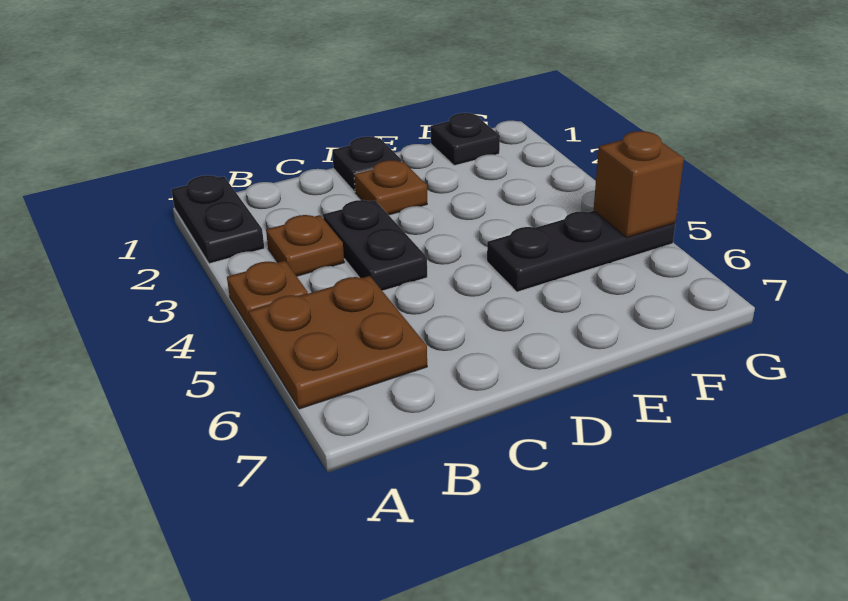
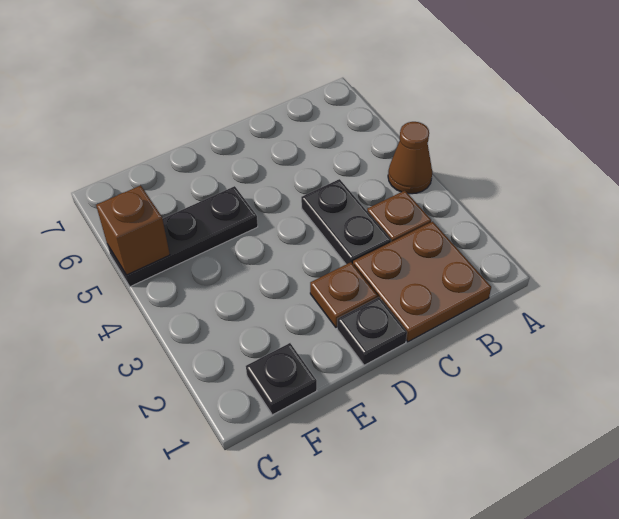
black plate A1:A2 level 1 -> none
brown plate A4 level 1 -> brown cone A4 level 1
brown plate A5:B6 level 1 -> brown plate B1:C2 level 1

